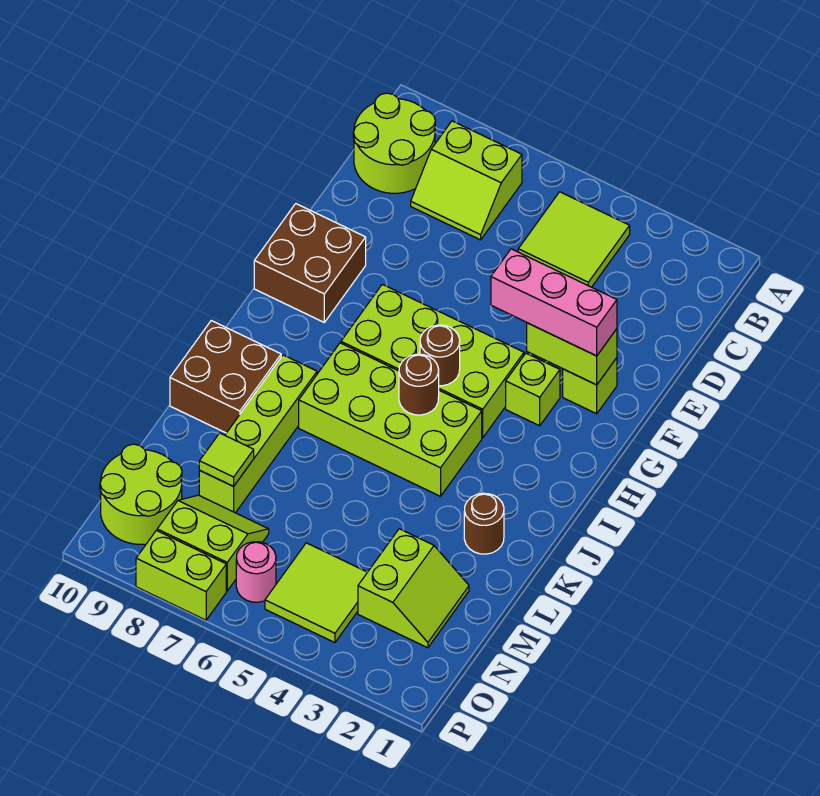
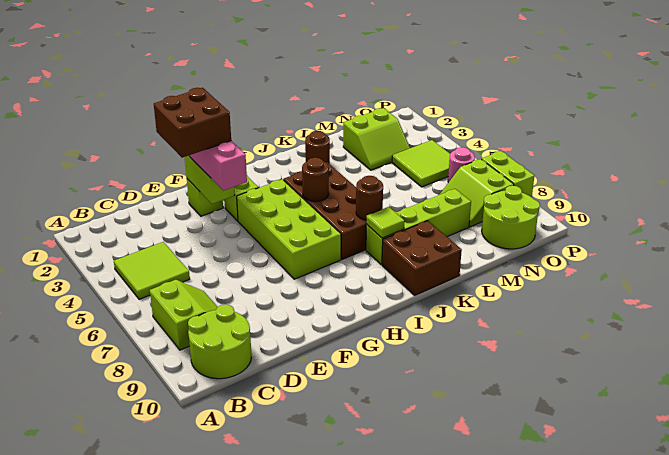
brown brick F9:G10 level 1 -> brown brick E2:F3 level 4
brown round brick H5 level 2 -> brown round brick J7 level 2
lime brick I4:J7 level 1 -> brown brick I4:J7 level 1
lime slope M2:N3 level 1 top 3 -> lime slope M2:N3 level 1 top 2
lime tile M8 level 2 -> lime tile J8 level 2

